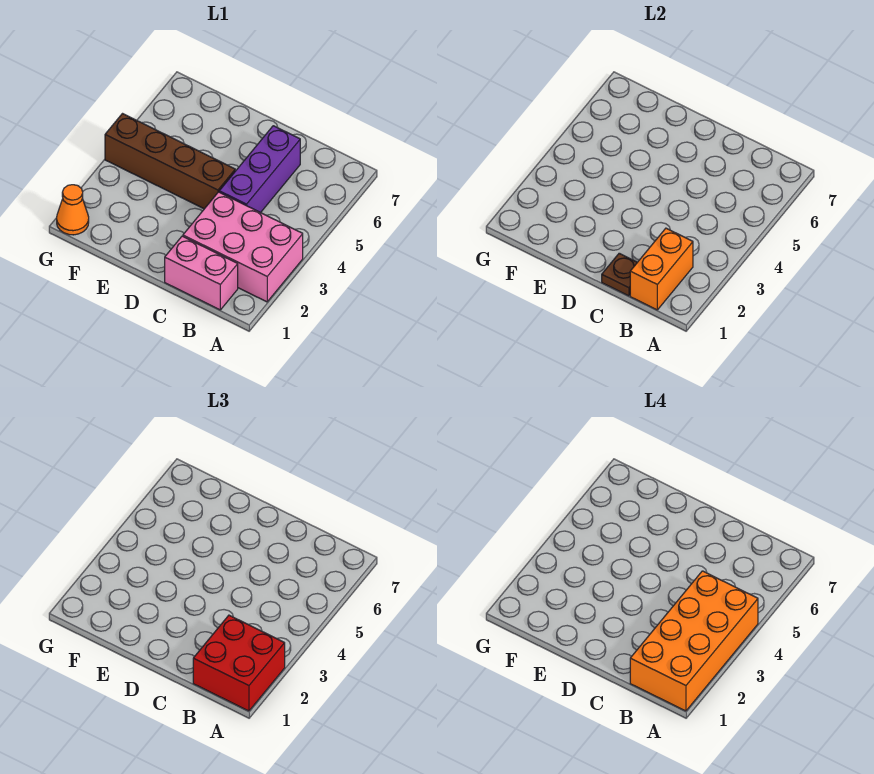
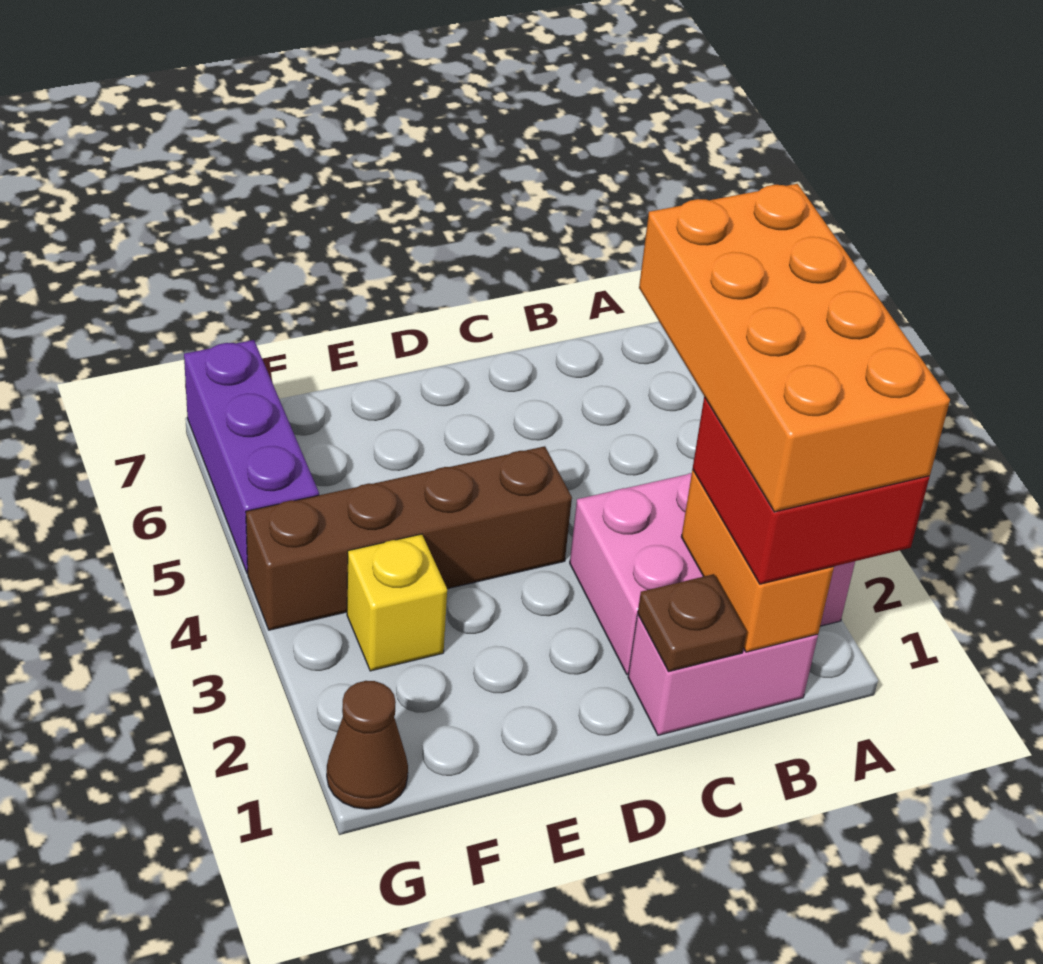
purple brick C4:C6 level 1 -> purple brick G5:G7 level 1
none -> yellow brick F3 level 1
orange cone G1 level 1 -> brown cone G1 level 1

